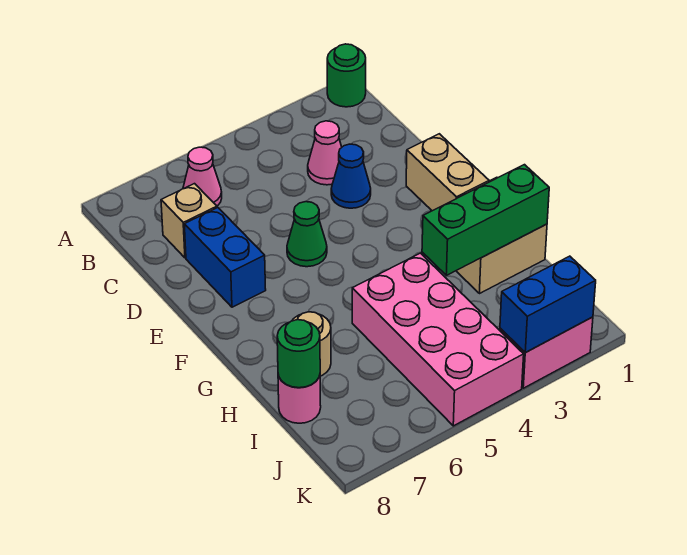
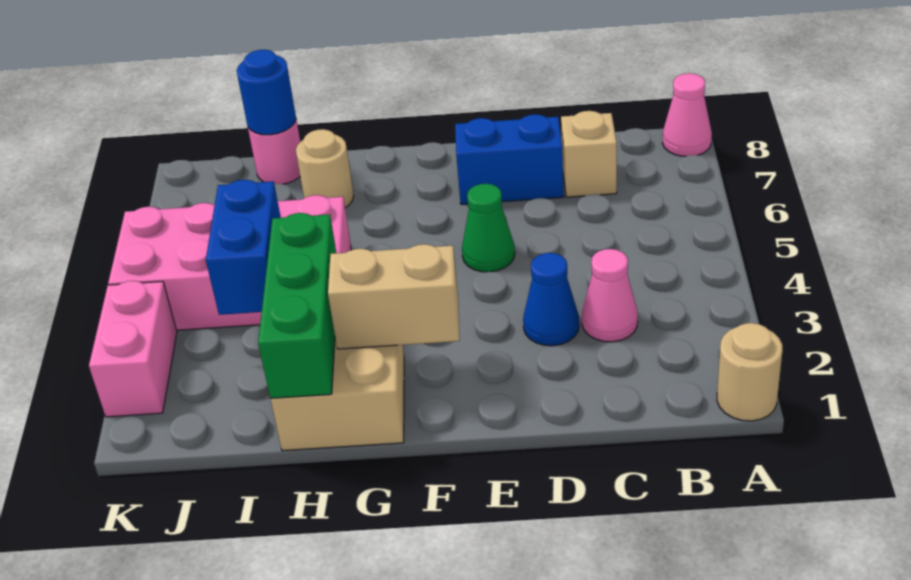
green round brick A1 level 1 -> tan round brick A1 level 1
pink cone B6 level 1 -> pink cone A8 level 1
green round brick I8 level 2 -> blue round brick I8 level 2
blue brick K2:K3 level 2 -> blue brick I3:I4 level 2

